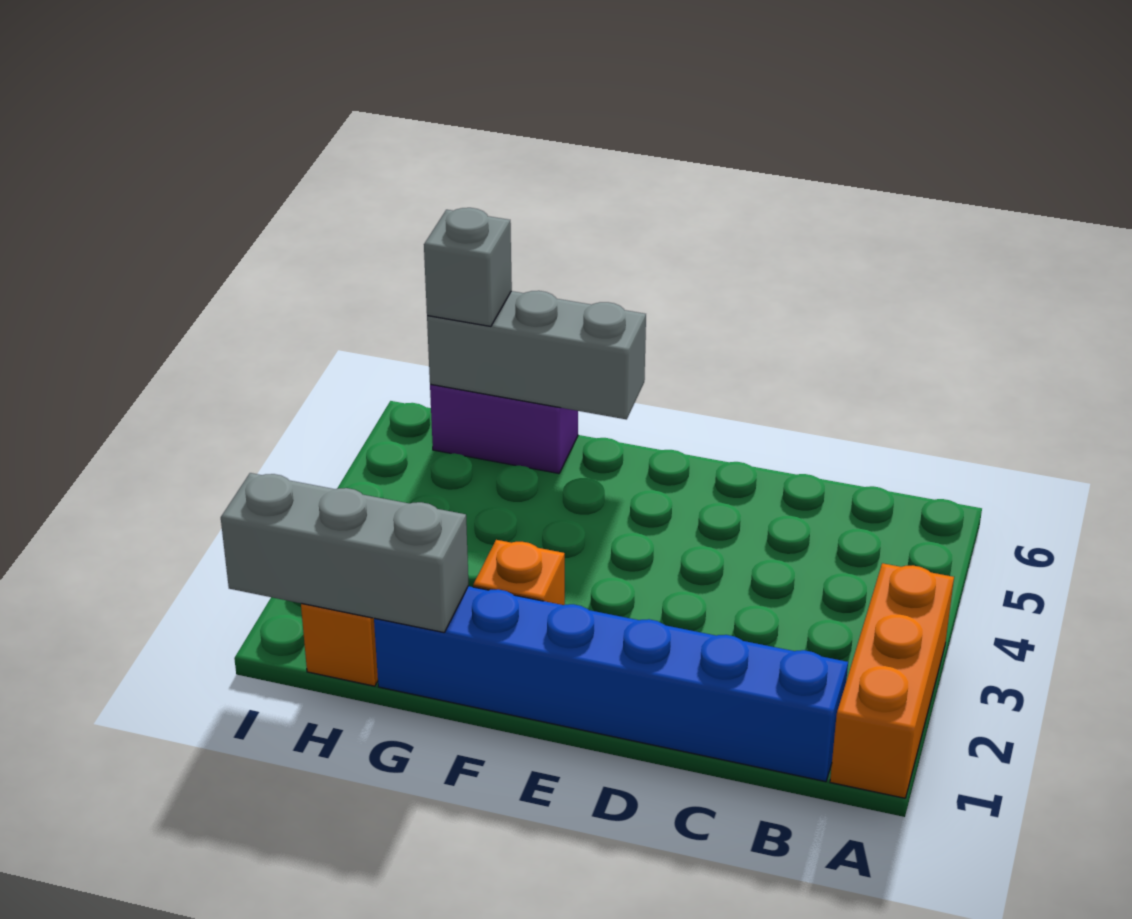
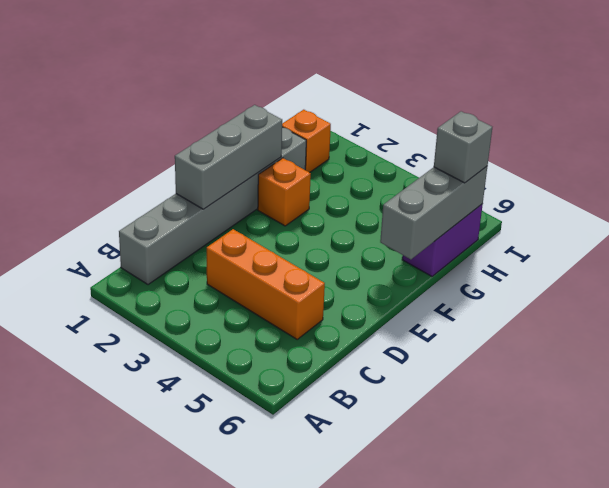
orange brick A1:A3 level 1 -> orange brick C3:C5 level 1
blue brick B1:G1 level 1 -> grey brick B1:G1 level 1
grey brick G1:I1 level 2 -> grey brick D1:F1 level 2

